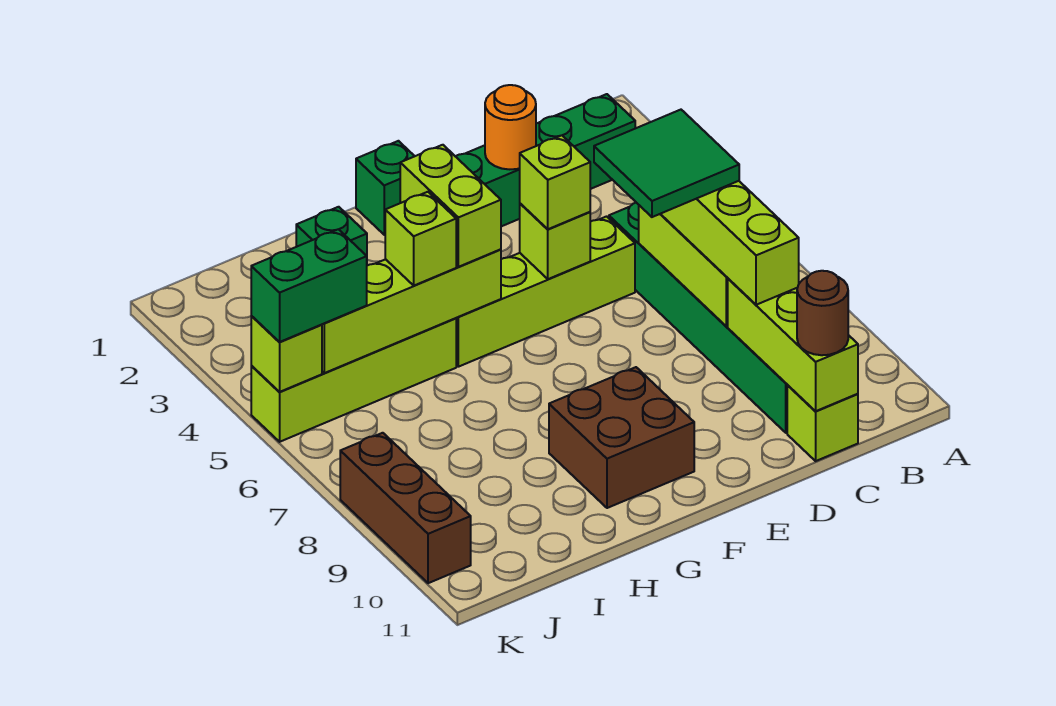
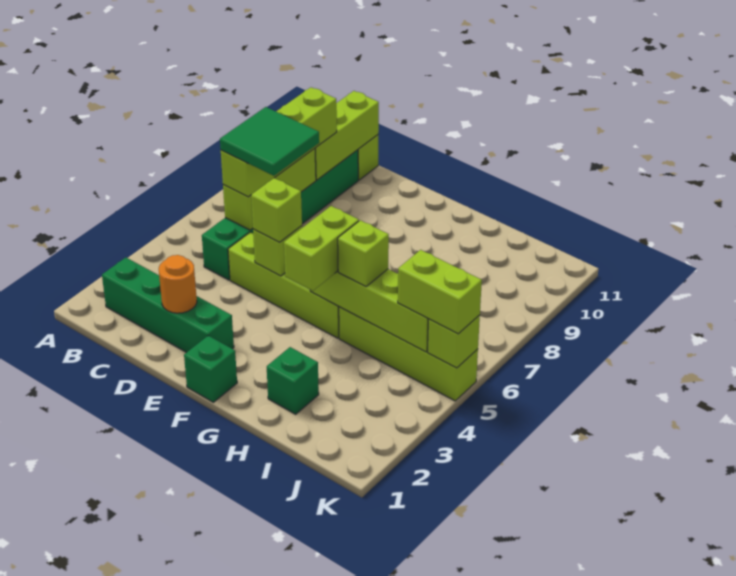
brown round brick C11 level 3 -> none
brown brick F9:G10 level 1 -> none
green brick J5:K5 level 3 -> lime brick J5:K5 level 3
brown brick K8:K10 level 1 -> none

